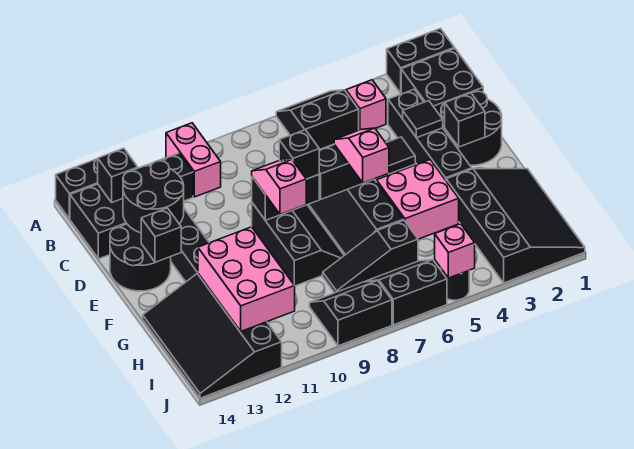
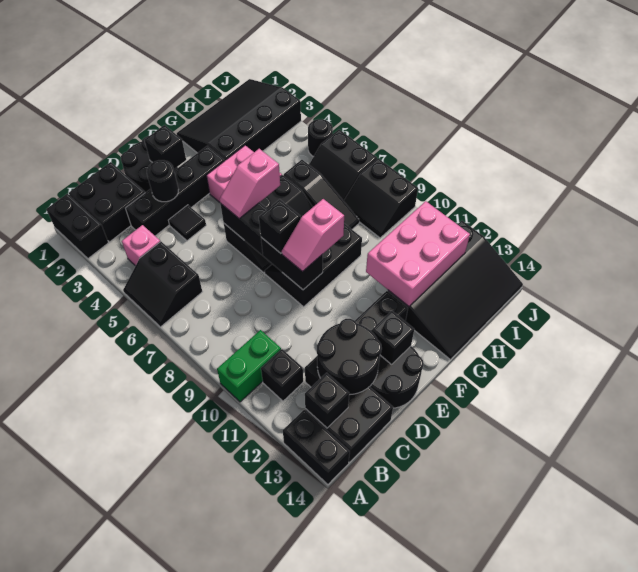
pink brick A10:B10 level 1 -> green brick A10:B10 level 1
black tile D3 level 2 -> black round brick D3 level 2
pink brick J5 level 2 -> none

